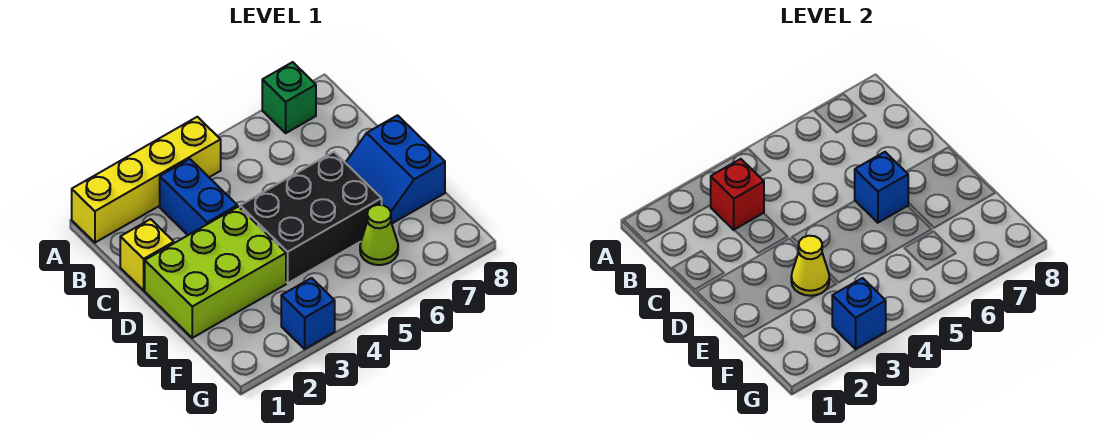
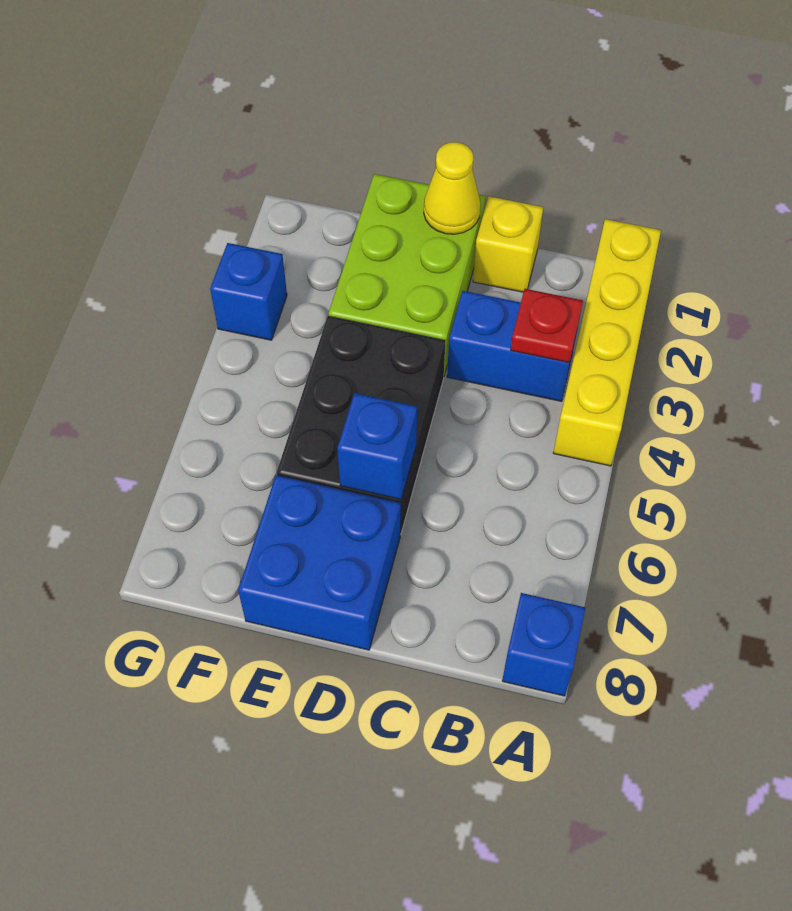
green brick A7 level 1 -> none
red brick B3 level 2 -> red plate B3 level 2
blue slope D7:E8 level 1 top 8 -> blue brick D7:E8 level 1
yellow cone E3 level 2 -> yellow cone D1 level 2
lime cone F6 level 1 -> none
blue brick G3 level 2 -> blue brick A8 level 1

